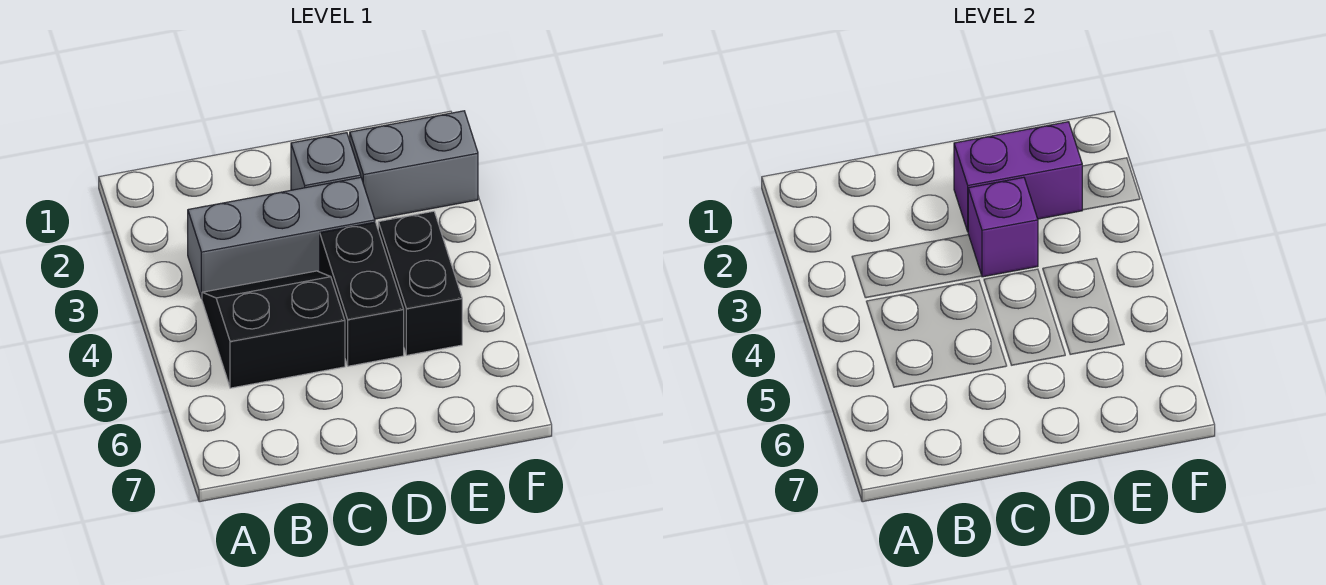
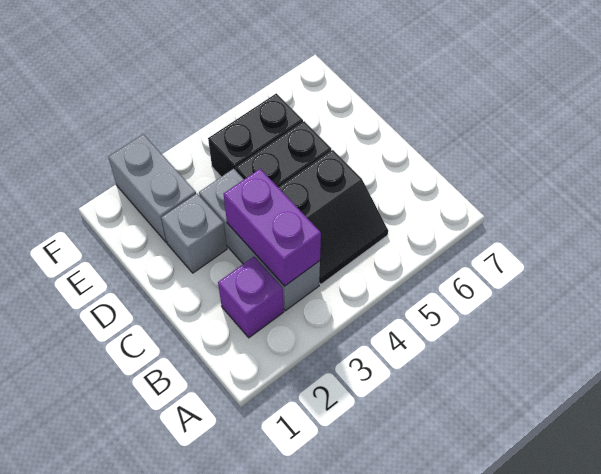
black slope B4:C5 level 1 top 5 -> black slope B4:C5 level 1 top C
purple brick D2:E2 level 2 -> purple brick B3:C3 level 2
purple brick D3 level 2 -> purple brick B2 level 1

